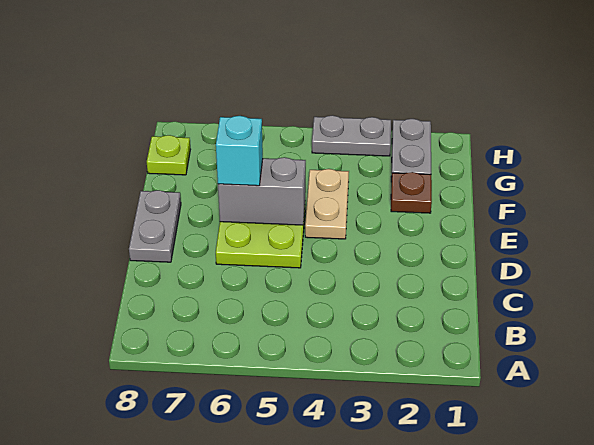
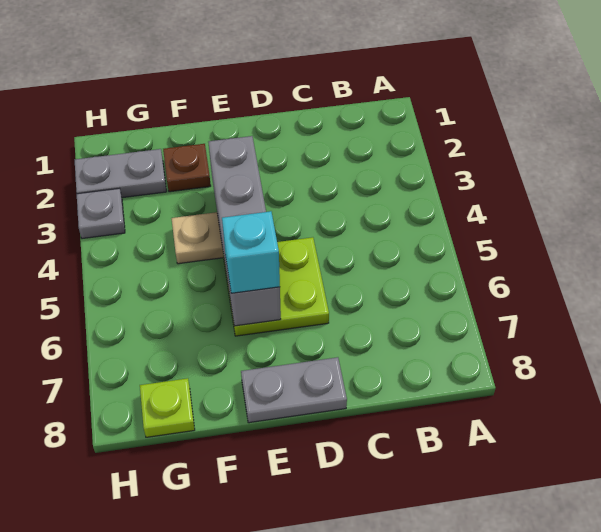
grey brick E5:E6 level 2 -> grey brick E3:E6 level 2
grey plate H3:H4 level 1 -> grey plate H3 level 1

